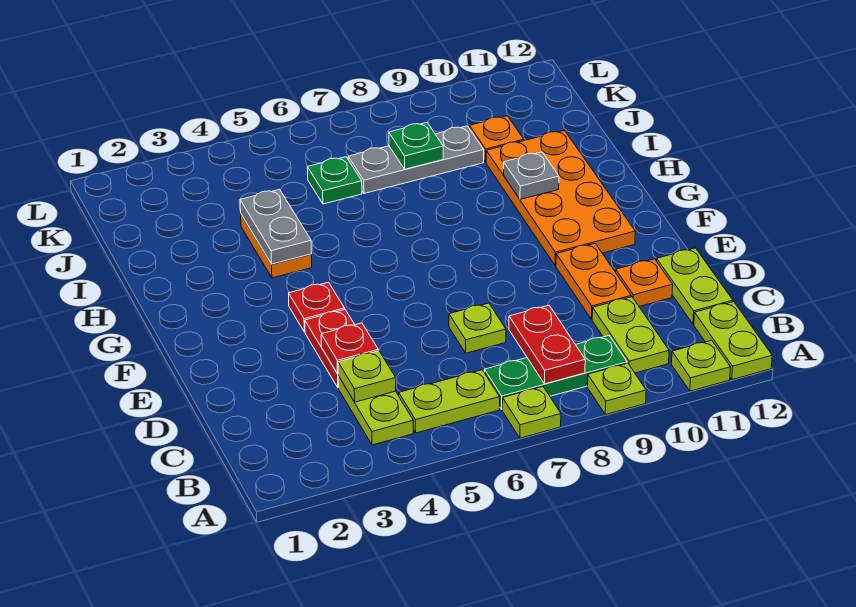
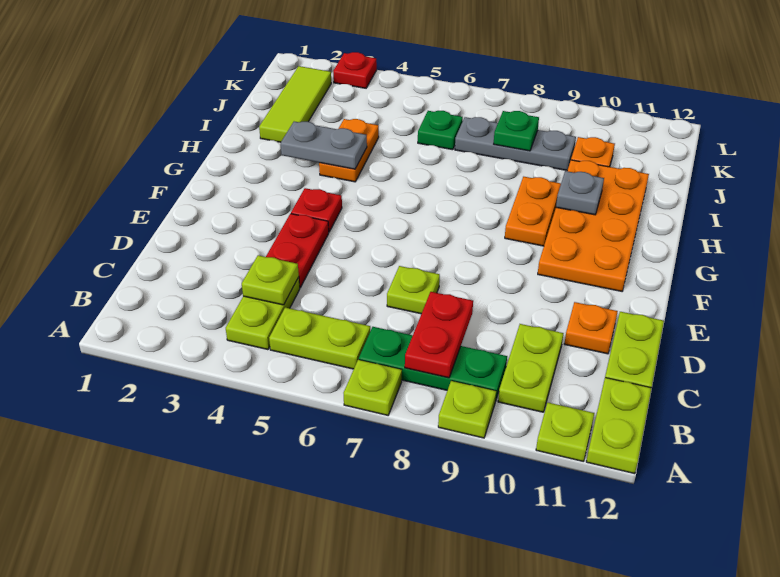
red plate D4 level 2 -> red plate L3 level 1
orange plate D10:E10 level 1 -> orange plate G9:H9 level 1
grey plate H4:I4 level 2 -> grey plate H3:H4 level 2
none -> lime tile I2:K2 level 1

